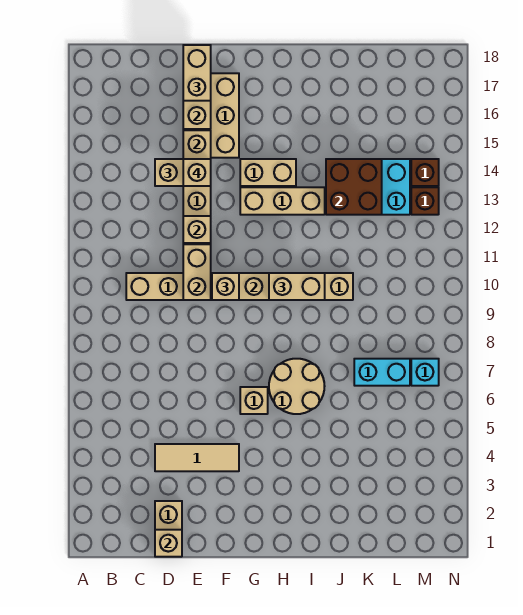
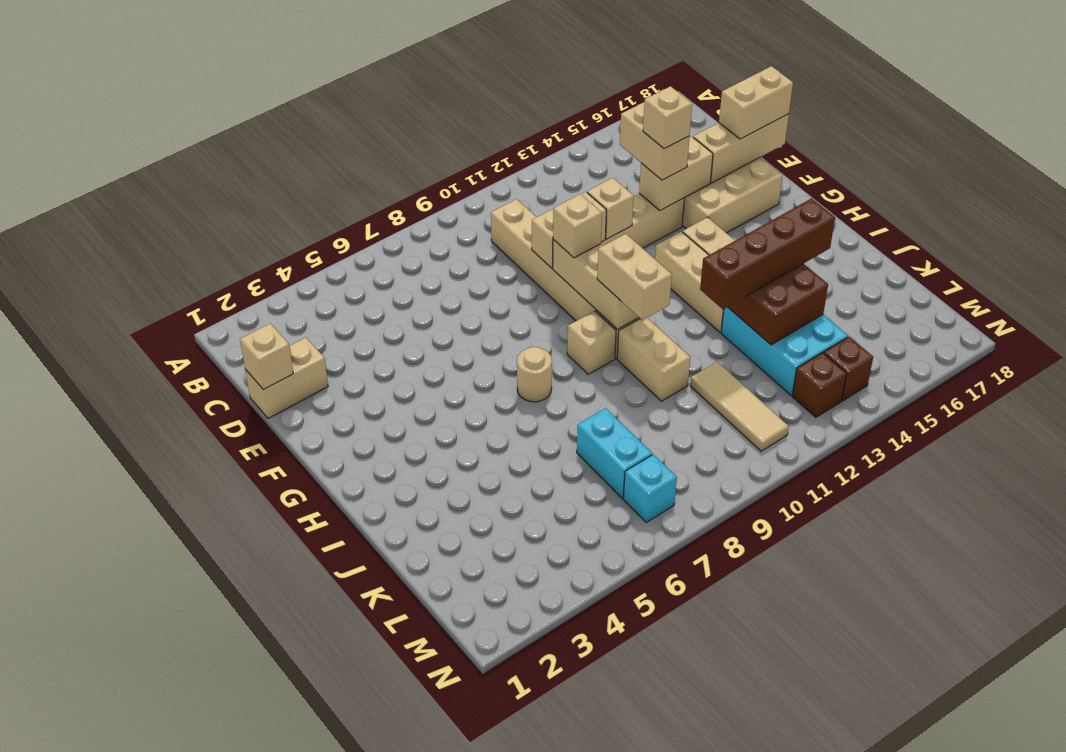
tan tile D4:F4 level 1 -> tan tile K11:M11 level 1
tan brick G6 level 1 -> tan brick H9 level 1
tan round brick H6:I7 level 1 -> tan round brick H7 level 1
none -> brown brick J12:J15 level 3

